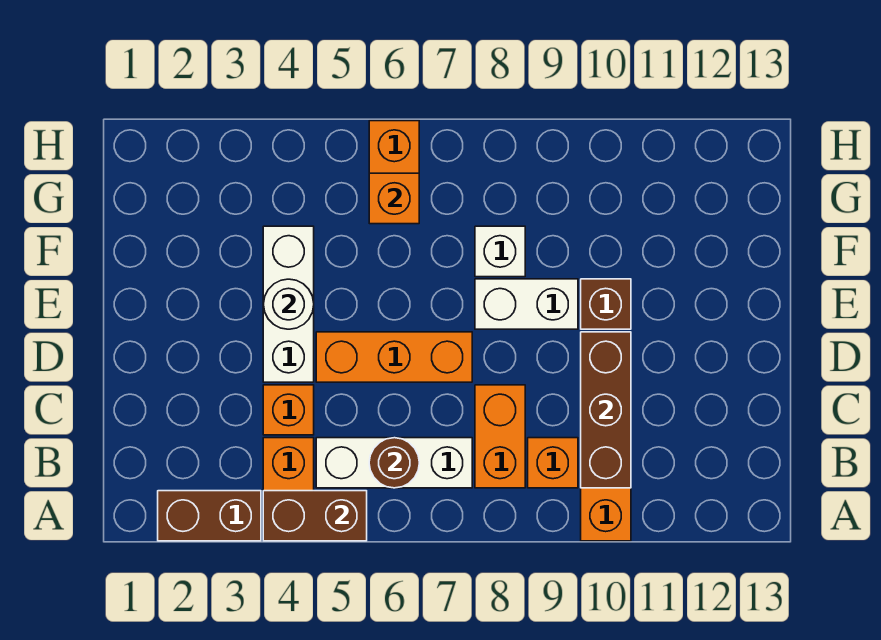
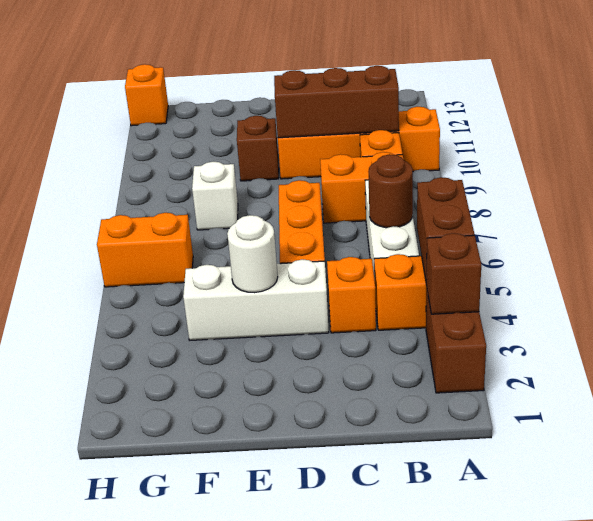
none -> brown brick A3 level 2
white brick E8:E9 level 1 -> none
orange brick G6 level 2 -> orange brick H13 level 1

